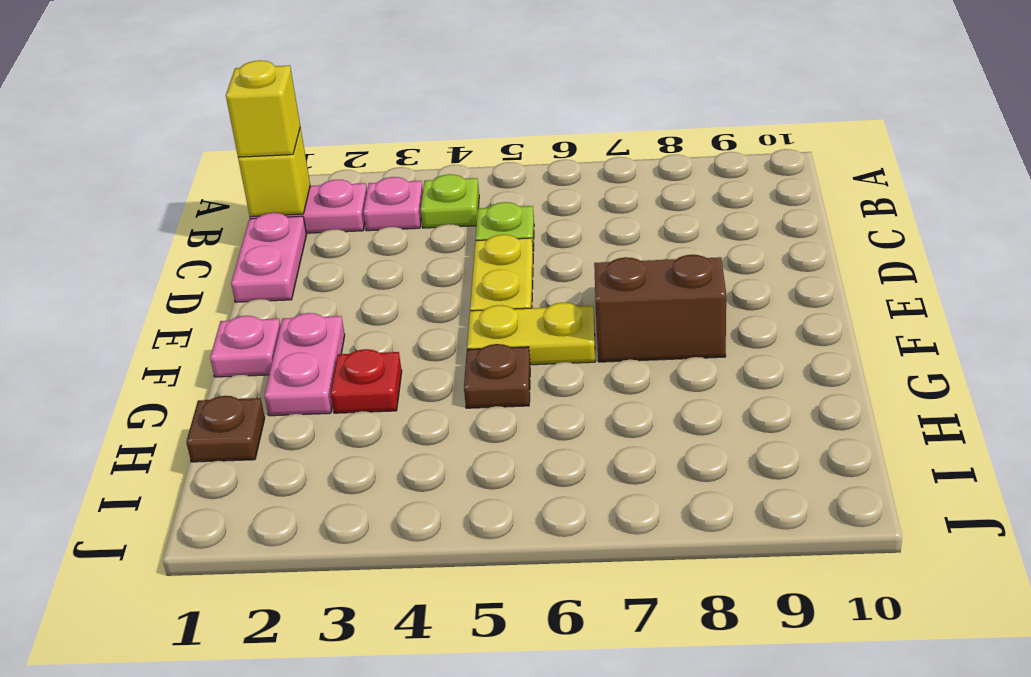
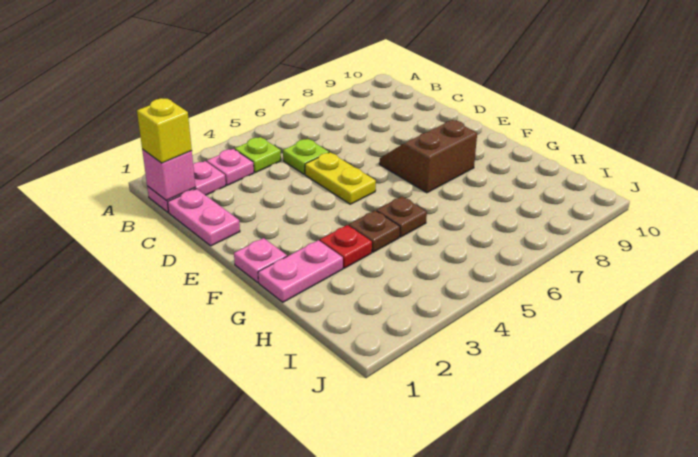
yellow brick B1 level 2 -> pink brick B1 level 2
pink plate F2:G2 level 1 -> pink plate G1:G2 level 1
yellow plate F5:F6 level 1 -> none
brown plate H1 level 1 -> brown plate G4 level 1

